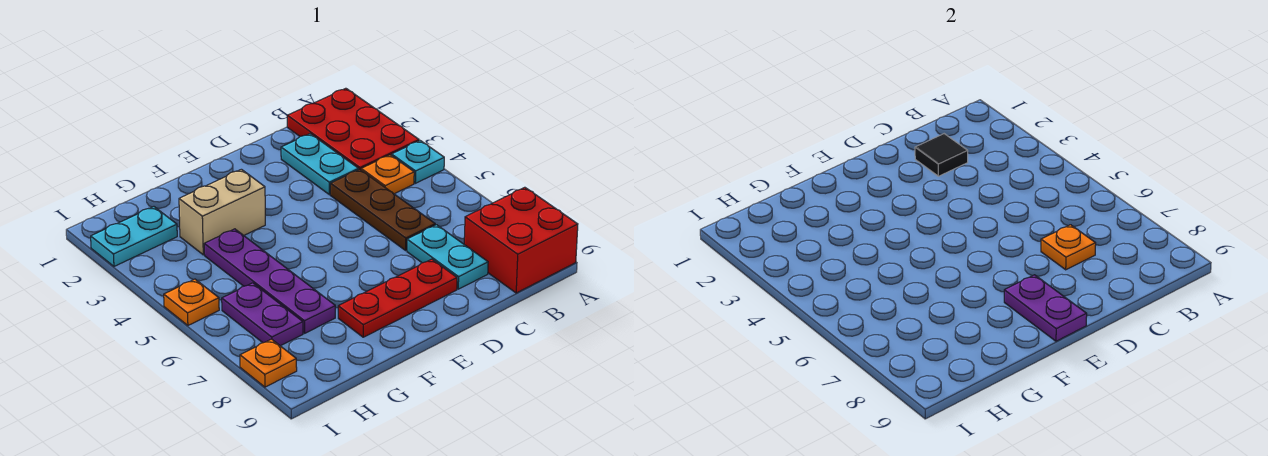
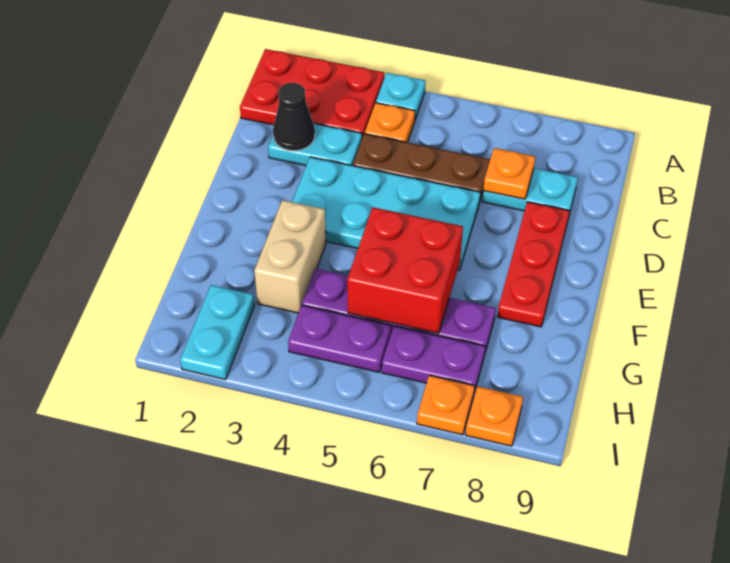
red brick A8:B9 level 1 -> red brick F5:G6 level 2
black tile C2 level 2 -> black cone C2 level 2
none -> cyan plate D3:E6 level 1
purple plate E8:E9 level 2 -> purple plate H4:H5 level 1
orange plate I5 level 1 -> orange plate I7 level 1

